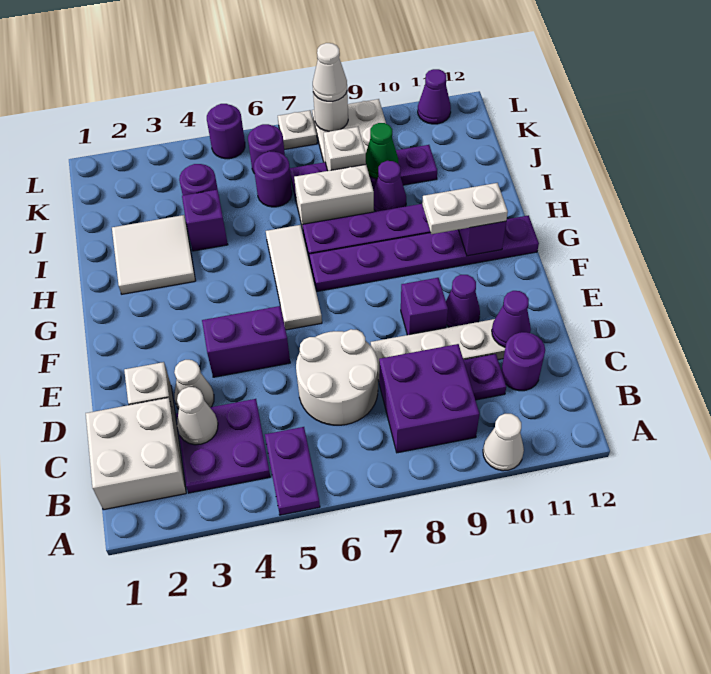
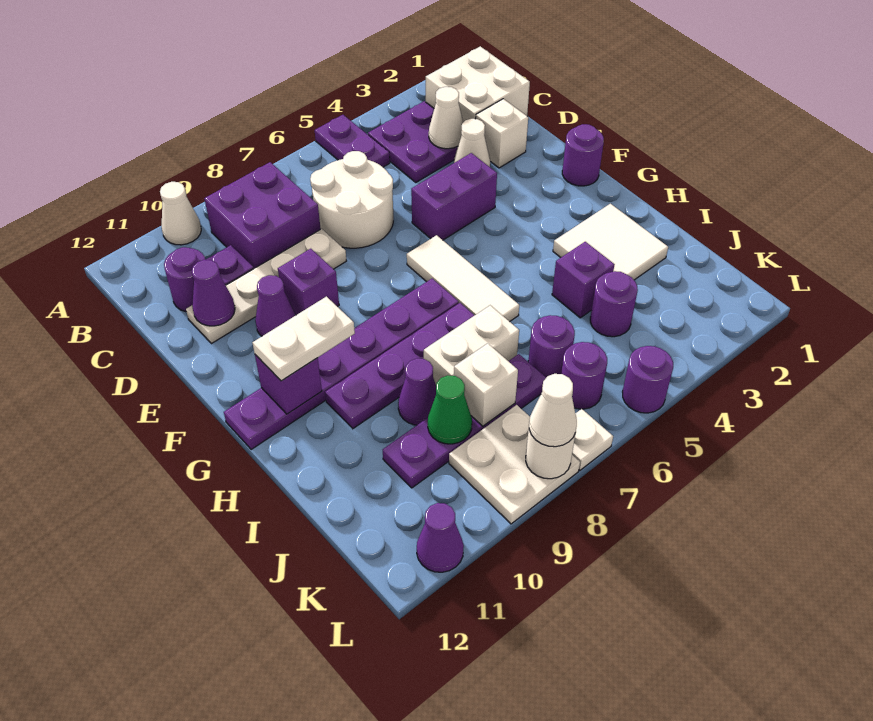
none -> purple round brick F1 level 1

